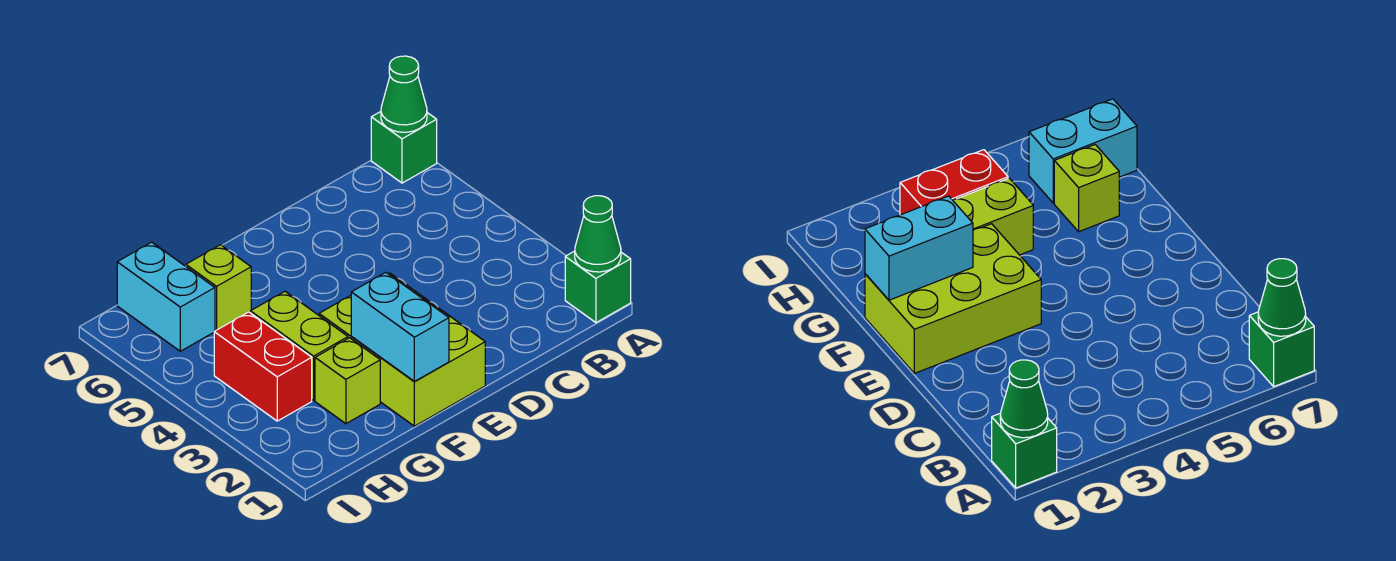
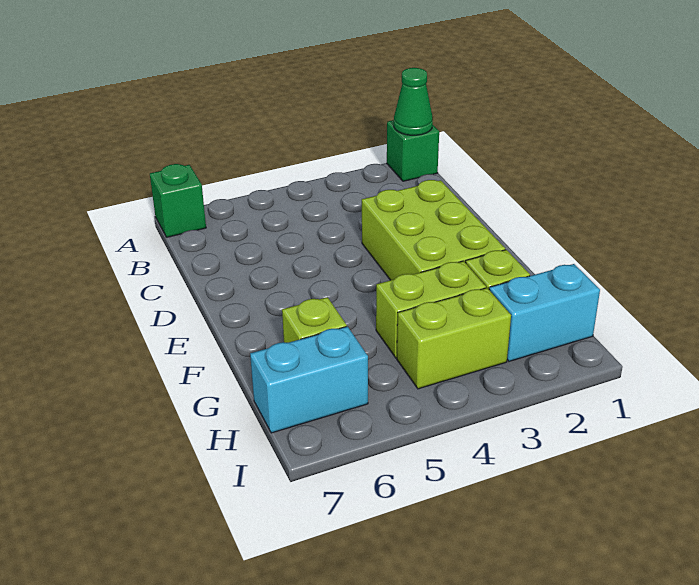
green cone A7 level 2 -> none
lime brick E1:F3 level 1 -> lime brick D2:F3 level 1
cyan brick F1:F2 level 2 -> cyan brick H1:H2 level 1
red brick H3:H4 level 1 -> lime brick H3:H4 level 1

